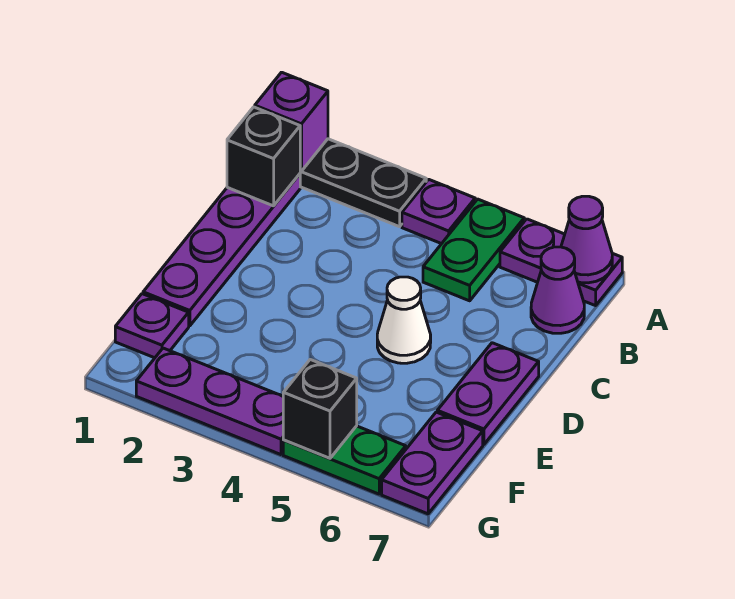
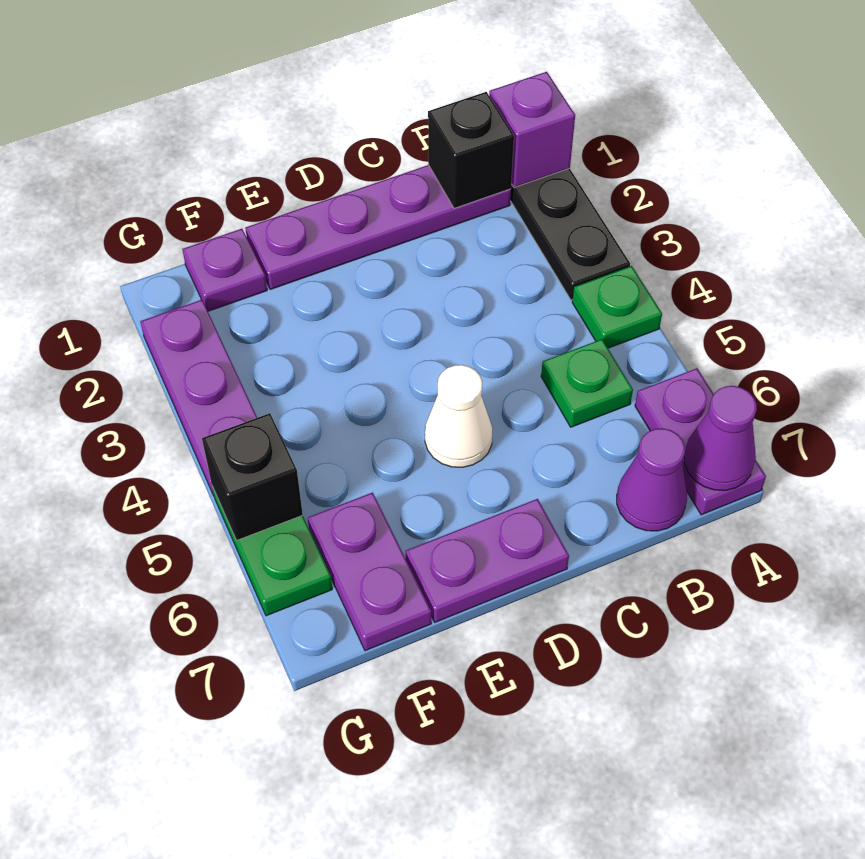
purple plate A4 level 1 -> green plate A4 level 1
green plate A5:B5 level 1 -> green plate B5 level 1
purple plate F7:G7 level 1 -> purple plate F6:F7 level 1

